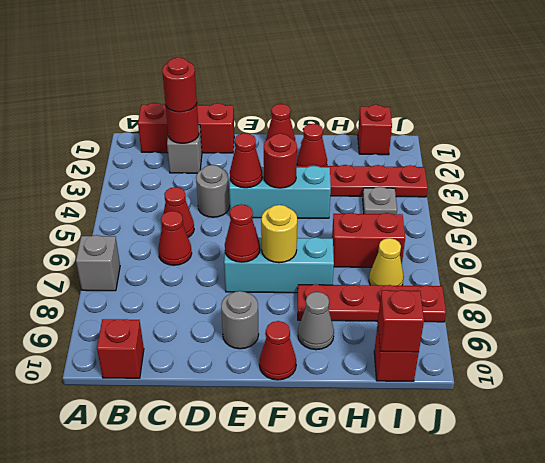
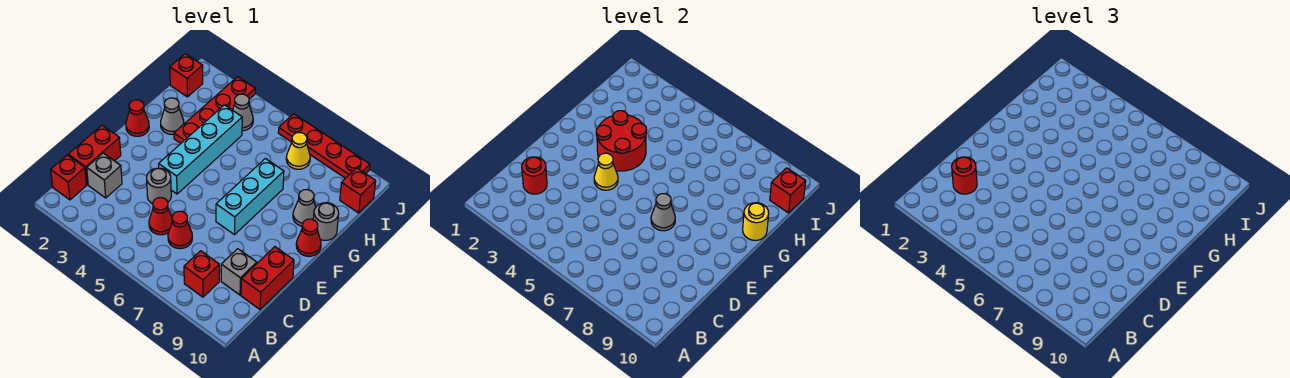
grey brick A7 level 1 -> grey brick C9 level 1
red brick B10 level 1 -> red brick B8 level 1
cyan brick E4:G4 level 1 -> cyan brick E4:H4 level 1
red cone E4 level 2 -> yellow cone E4 level 2
red cone E7 level 2 -> grey cone E7 level 2
grey round brick E9 level 1 -> grey round brick G10 level 1
red round brick F4 level 2 -> red round brick F3:G4 level 2
yellow round brick F7 level 2 -> yellow round brick G10 level 2
red cone G2 level 1 -> grey cone G2 level 1
red plate G8:J8 level 1 -> red plate J6:J9 level 1
red brick H6:I6 level 1 -> red brick C10:D10 level 1
grey plate I4 level 1 -> grey cone I4 level 1

